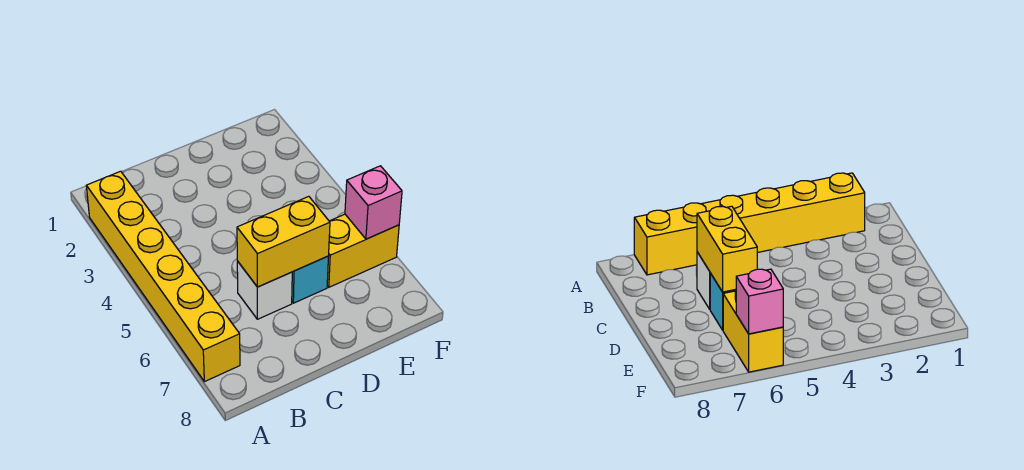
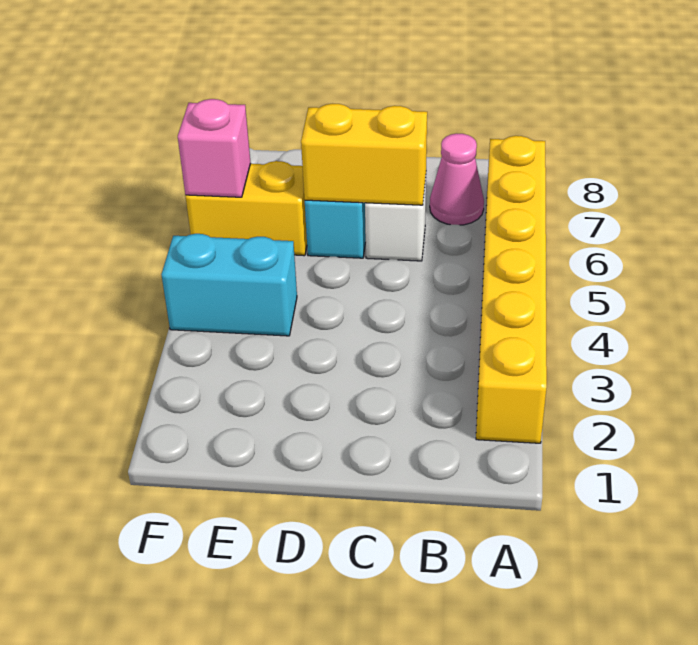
none -> pink cone B7 level 1
none -> cyan brick E4:F4 level 1

